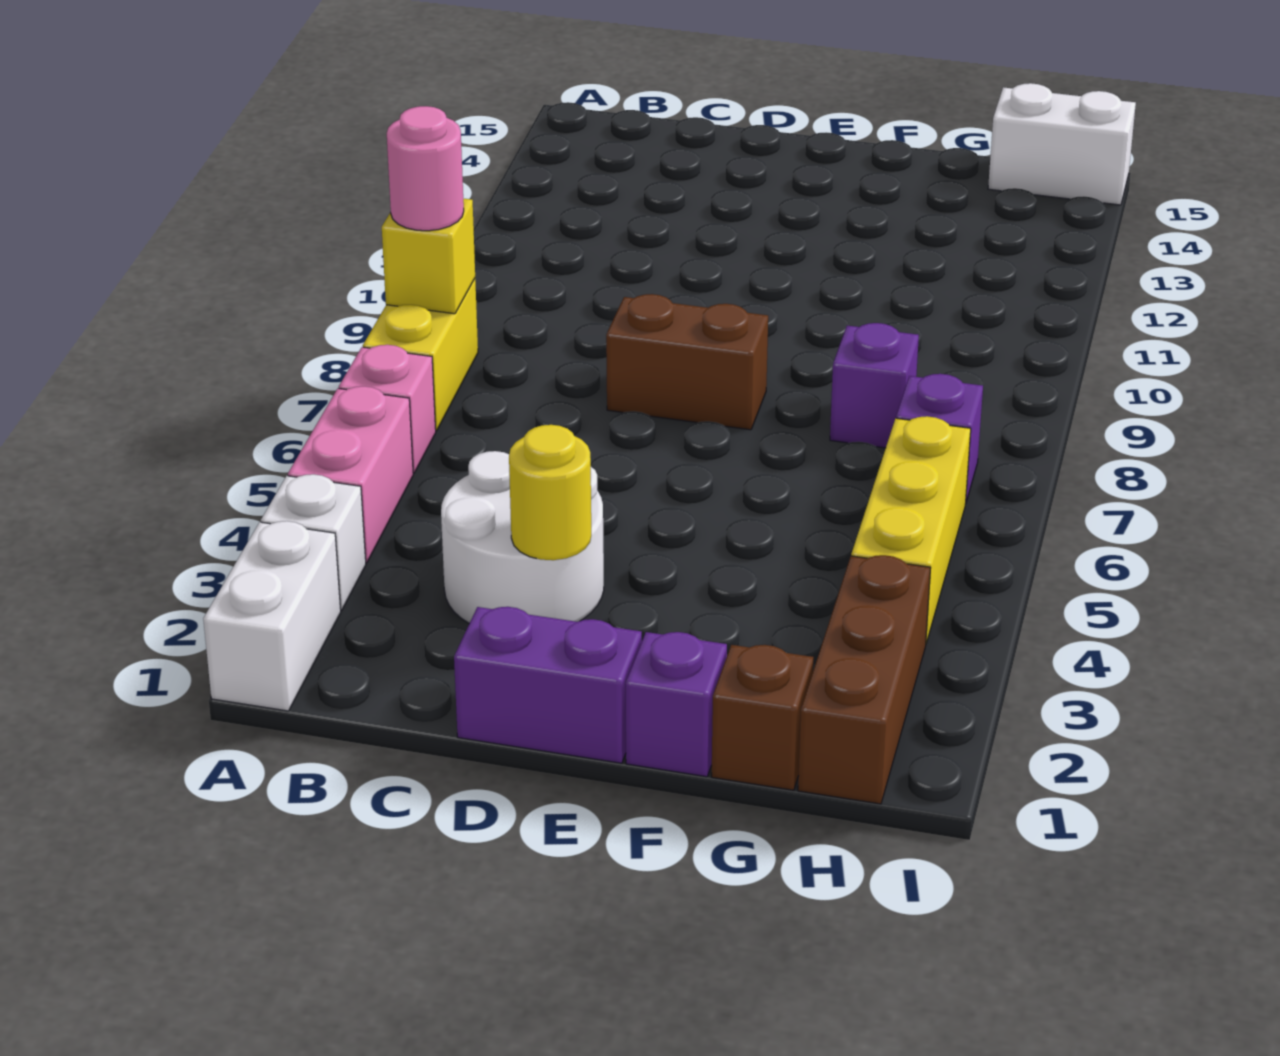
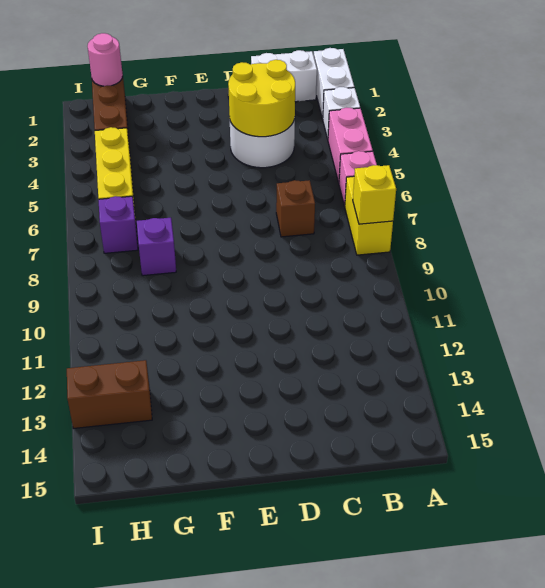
pink round brick A8 level 3 -> pink round brick H1 level 2
purple brick D1:E1 level 1 -> none
yellow round brick D3 level 2 -> yellow round brick C3:D4 level 2
brown brick D8:E8 level 1 -> brown brick H13:I13 level 1
purple brick F1 level 1 -> none
brown brick G1 level 1 -> brown brick C7 level 1
white brick H15:I15 level 1 -> white brick B1:C1 level 1

